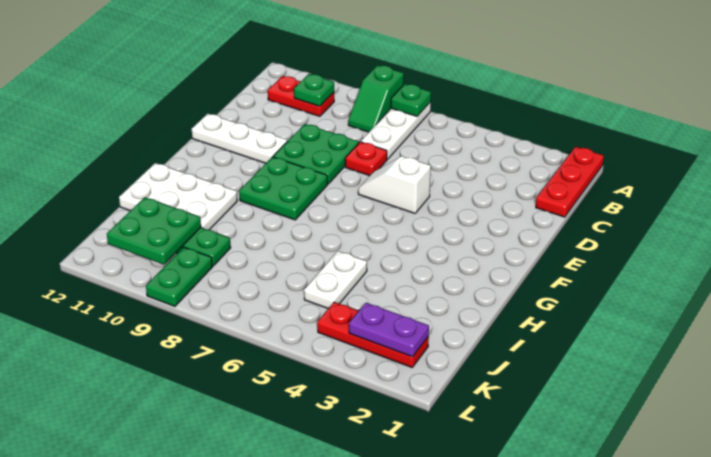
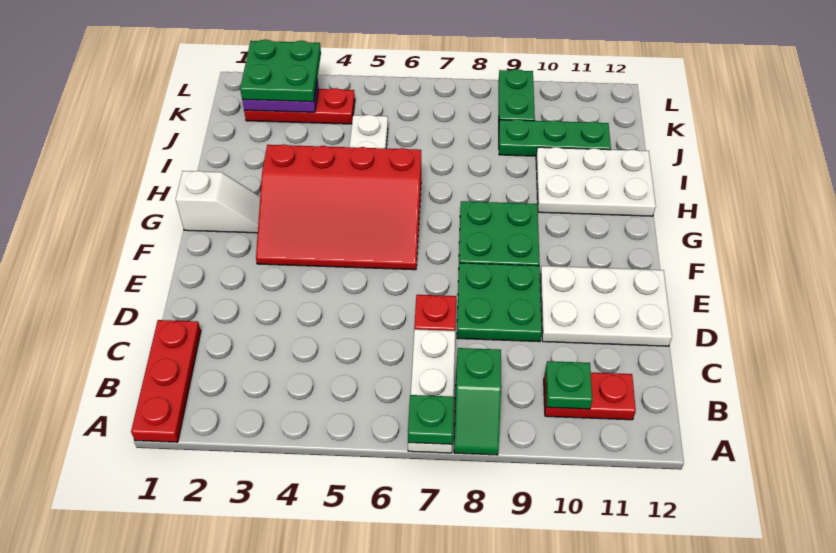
green slope A8:B8 level 1 top A -> green slope A8:B8 level 1 top B
white slope E5:E6 level 1 top 5 -> white slope G1:G2 level 1 top 1
white plate E10:E12 level 1 -> white plate D10:E12 level 1
none -> red slope F3:H6 level 1 top H
green plate J10:K11 level 2 -> green plate K2:L3 level 3

